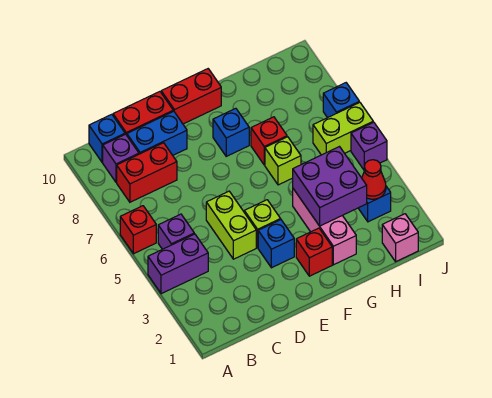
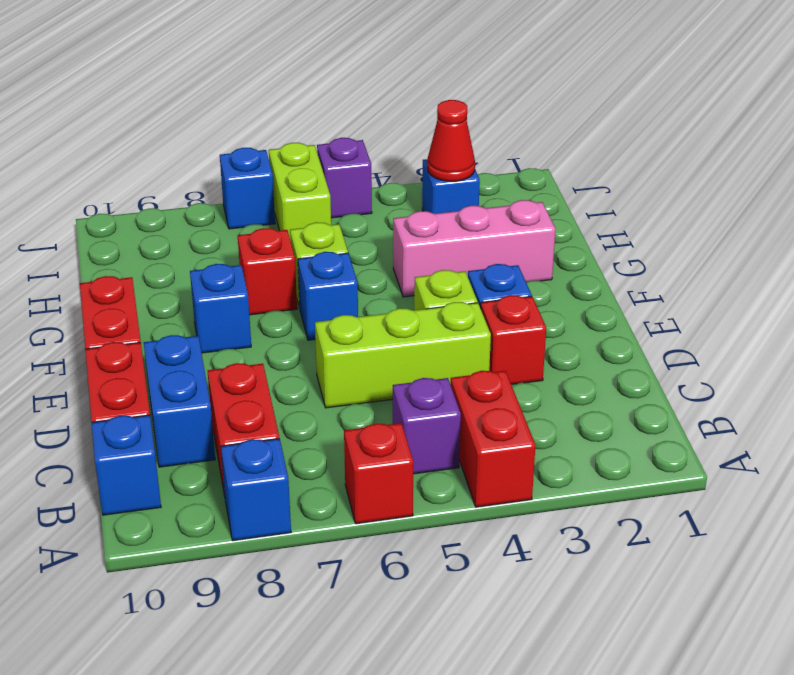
purple brick A4:B4 level 1 -> red brick A4:B4 level 1
none -> blue brick A8 level 1
purple brick B9 level 1 -> none
lime brick D4:D5 level 1 -> lime brick D4:D6 level 1
red brick F2 level 1 -> red brick D3 level 1
none -> blue brick F6 level 1
purple brick G3:H4 level 2 -> none
pink brick I1 level 1 -> none

